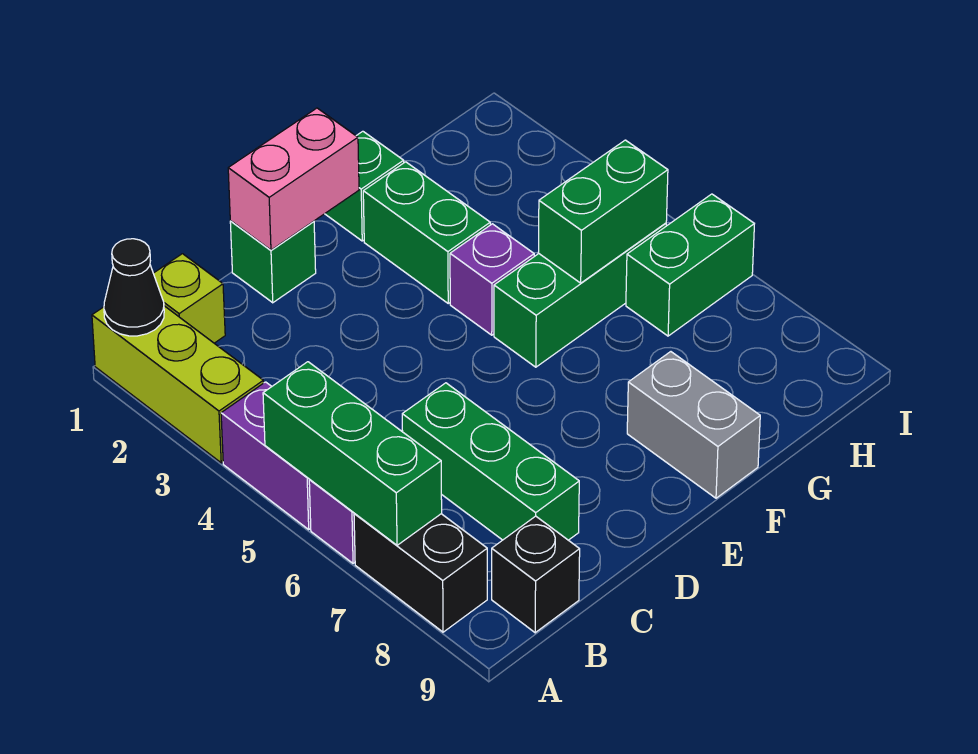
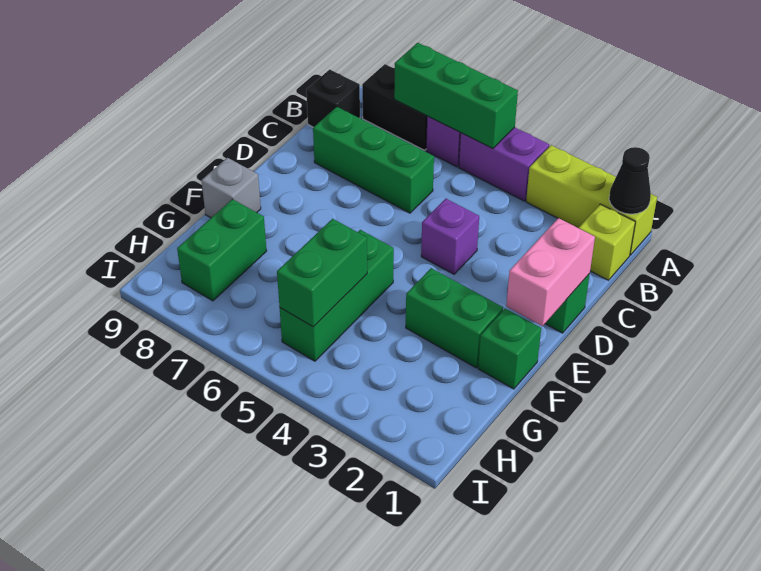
purple brick F4 level 1 -> purple brick D4 level 1
grey brick F8:F9 level 1 -> grey brick F9 level 1
green brick H6:I6 level 1 -> green brick G8:H8 level 1

